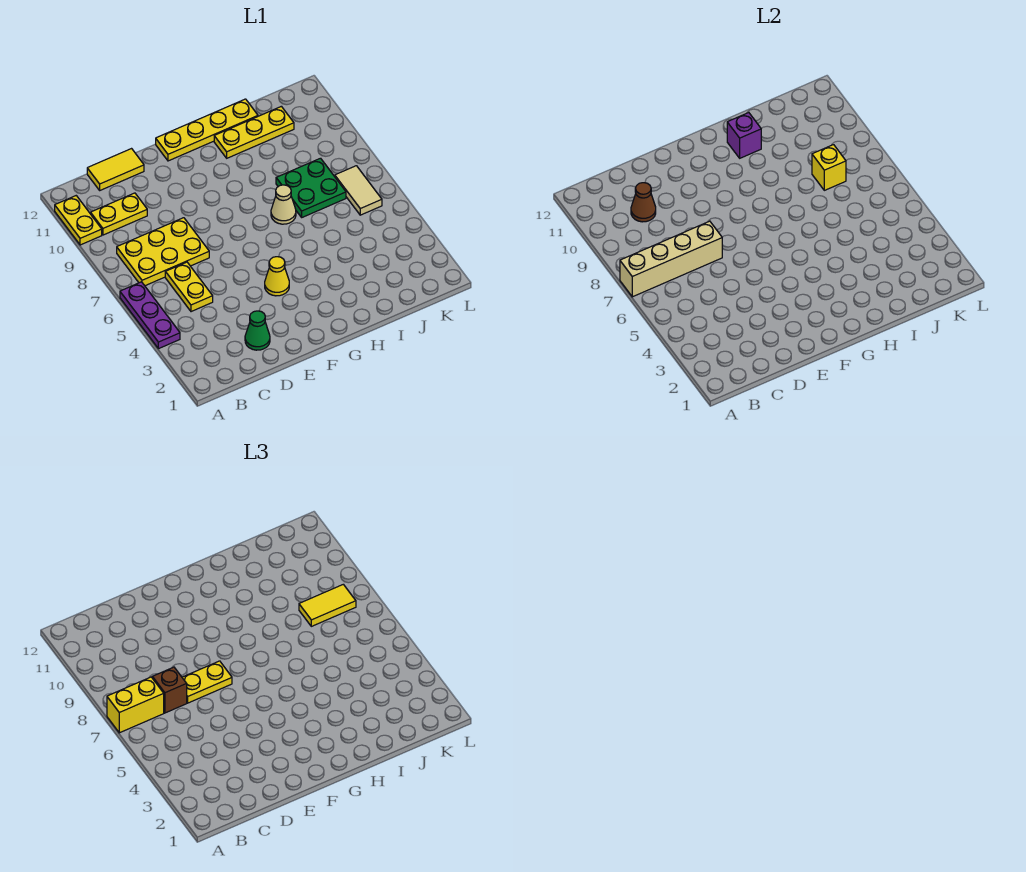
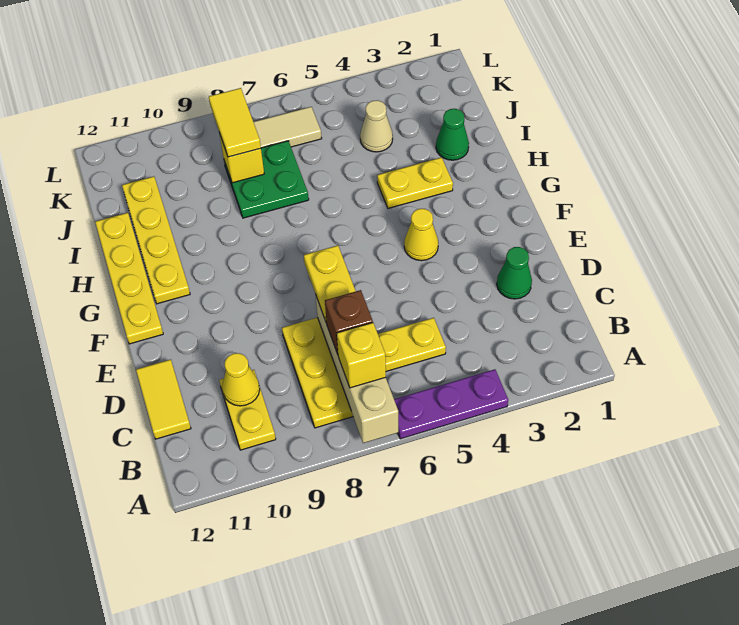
yellow brick A7:B7 level 3 -> yellow brick B7 level 3
yellow plate A10:A11 level 1 -> yellow plate H3:H4 level 1
brown cone C10 level 2 -> yellow cone C10 level 2
tan cone H7 level 1 -> tan cone J4 level 1
yellow plate H11:J11 level 1 -> yellow plate G11:J11 level 1
purple brick H11 level 2 -> none
none -> green cone I2 level 1

